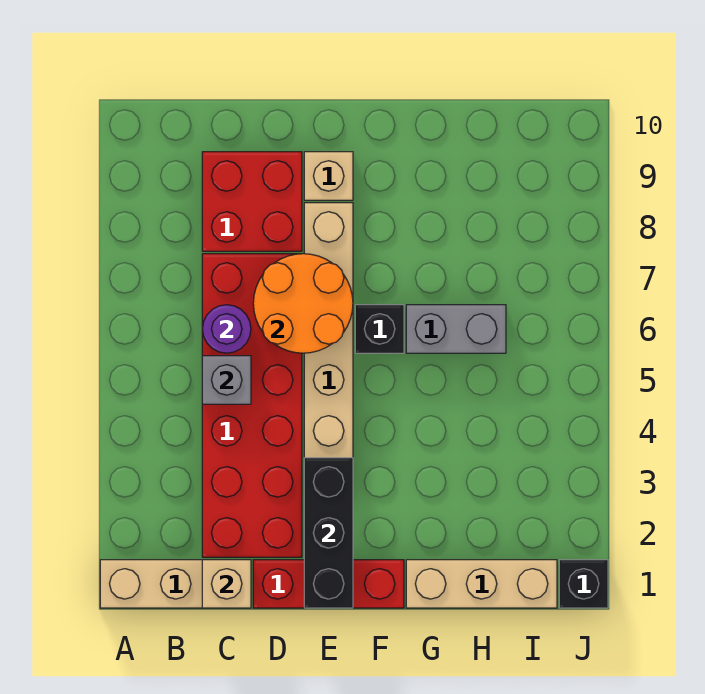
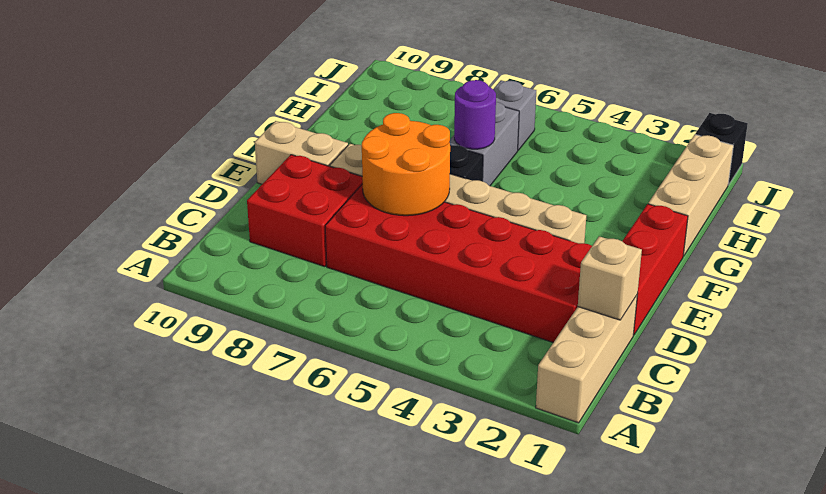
grey brick C5 level 2 -> grey brick I6 level 1
purple round brick C6 level 2 -> purple round brick G6 level 2
black brick E1:E3 level 2 -> none
tan brick E9 level 1 -> tan brick E9:E10 level 1

